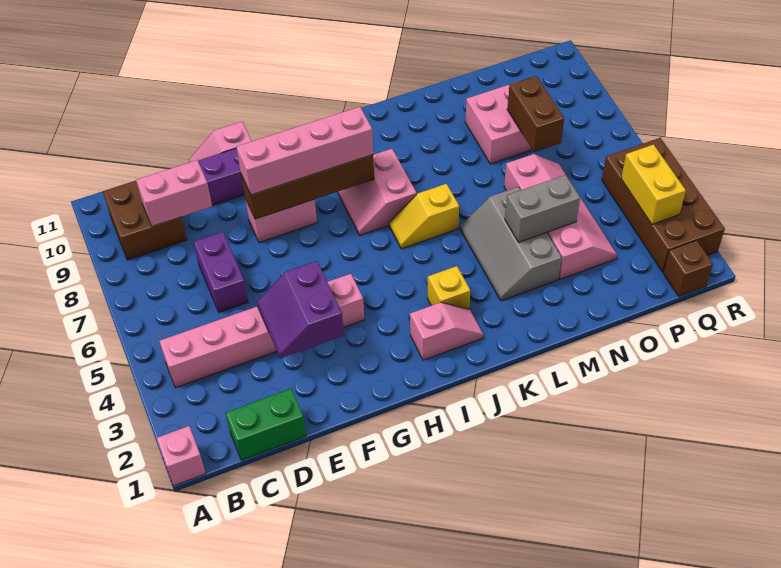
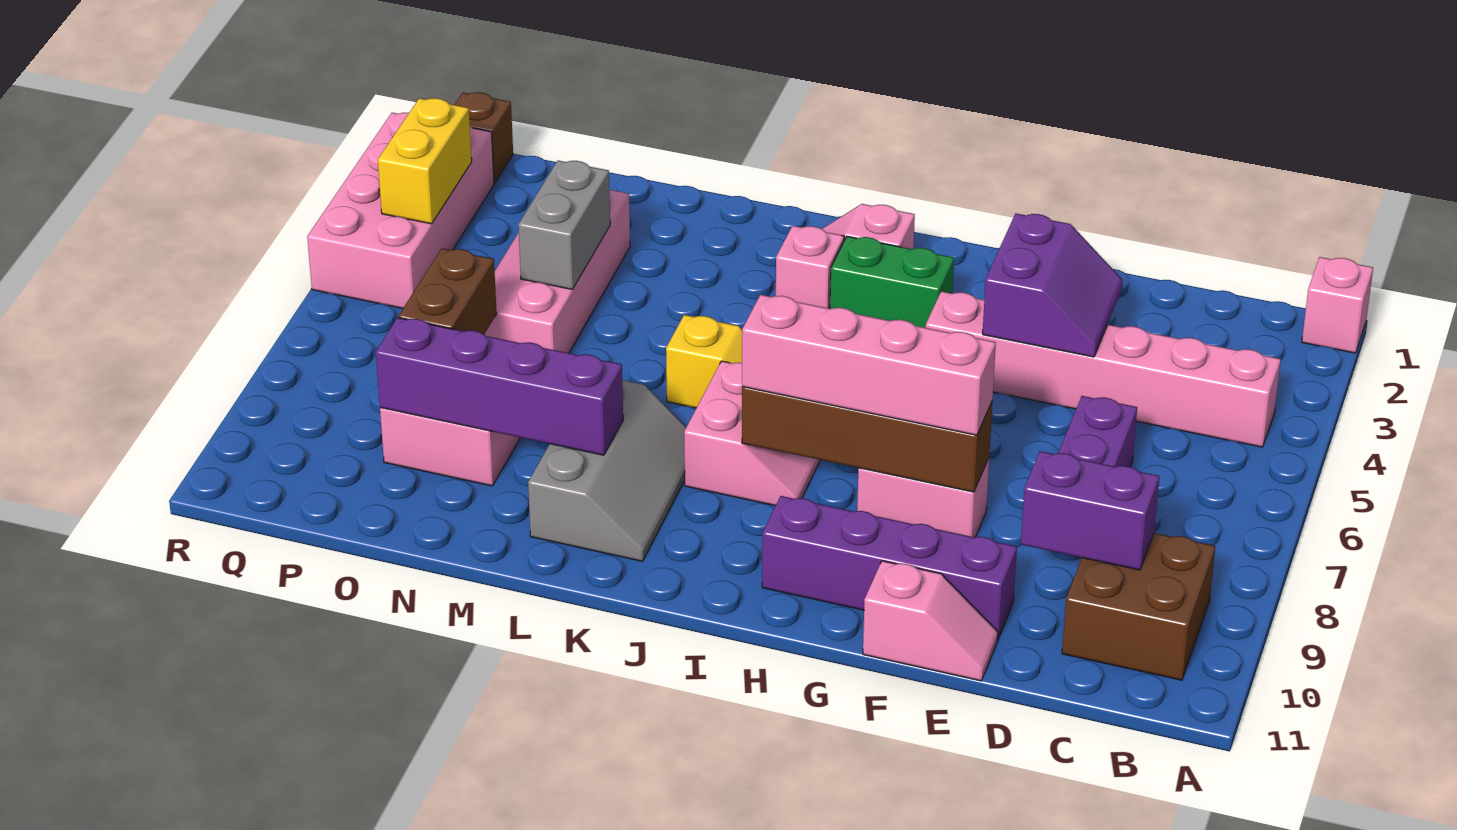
green brick C1:D1 level 1 -> green brick H3:I3 level 1
pink brick C9:D9 level 2 -> purple brick C9:D9 level 2
yellow brick J3 level 1 -> pink brick J3 level 1
grey slope L3:M5 level 1 top M -> grey slope K8:L10 level 1 top L
none -> purple brick L9:O9 level 2
grey brick M4:N4 level 2 -> grey brick N4:N5 level 2
brown brick Q2:R5 level 1 -> pink brick Q2:R5 level 1

